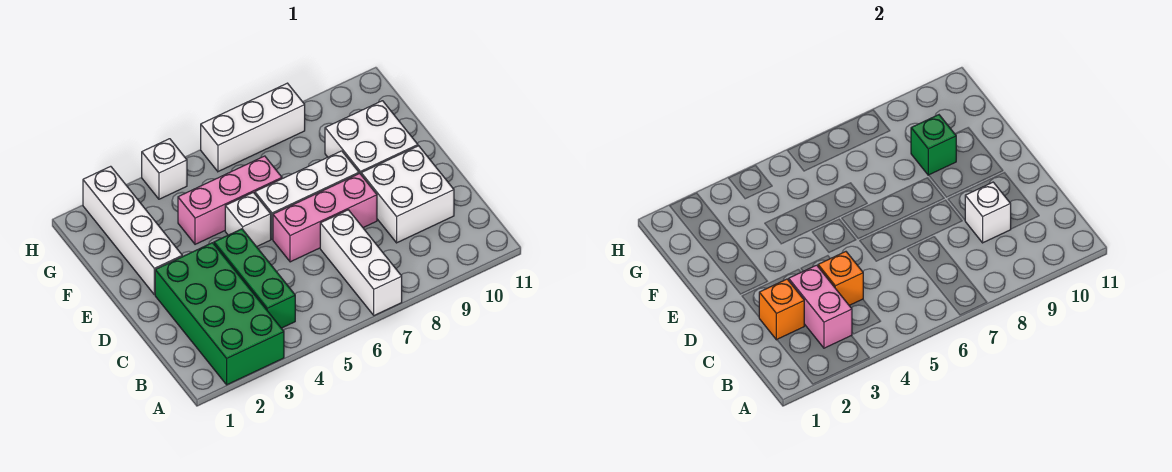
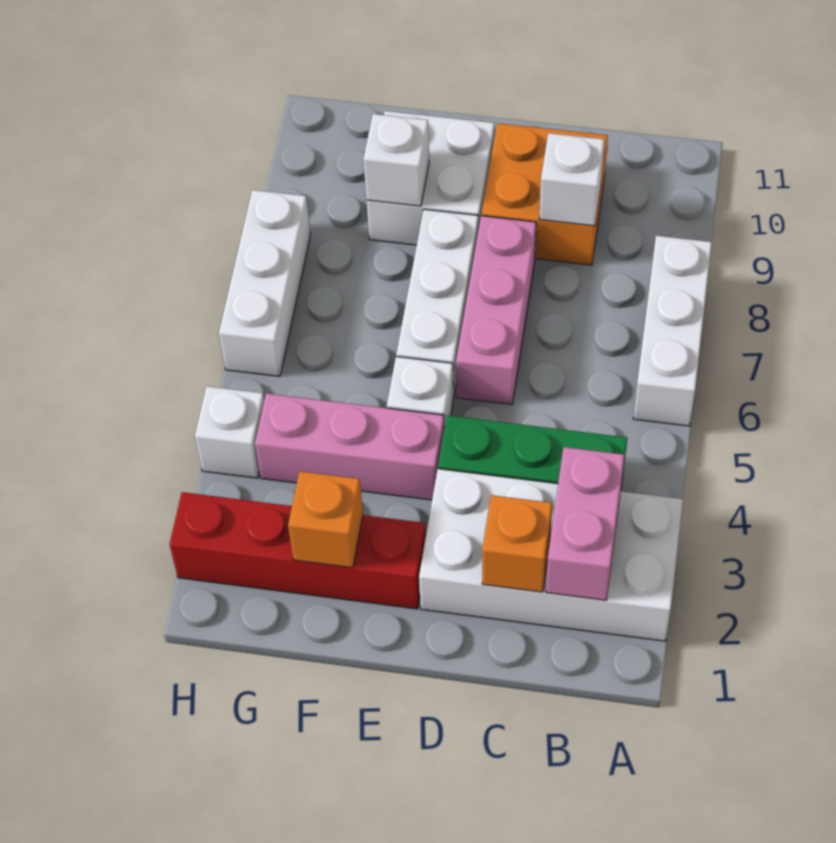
green brick A2:D3 level 1 -> white brick A2:D3 level 1
white brick A7:C7 level 1 -> white brick A6:A8 level 1
pink brick B3:C3 level 2 -> pink brick B2:B3 level 2
orange brick C4 level 2 -> orange brick F2 level 2
white brick C9:D10 level 1 -> orange brick C9:D10 level 1
white brick E2:H2 level 1 -> red brick E2:H2 level 1
pink brick F4:F6 level 1 -> pink brick E4:G4 level 1
green brick F9 level 2 -> white brick F9 level 2

